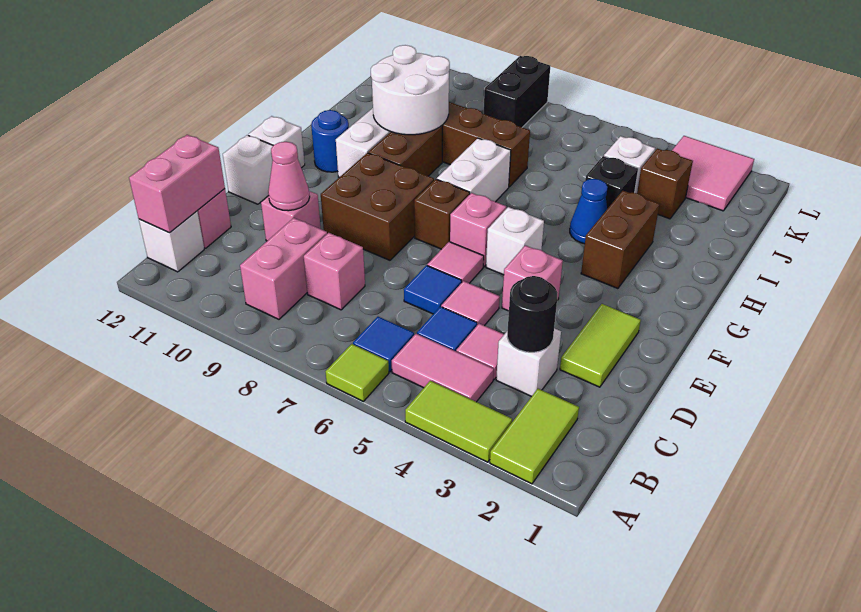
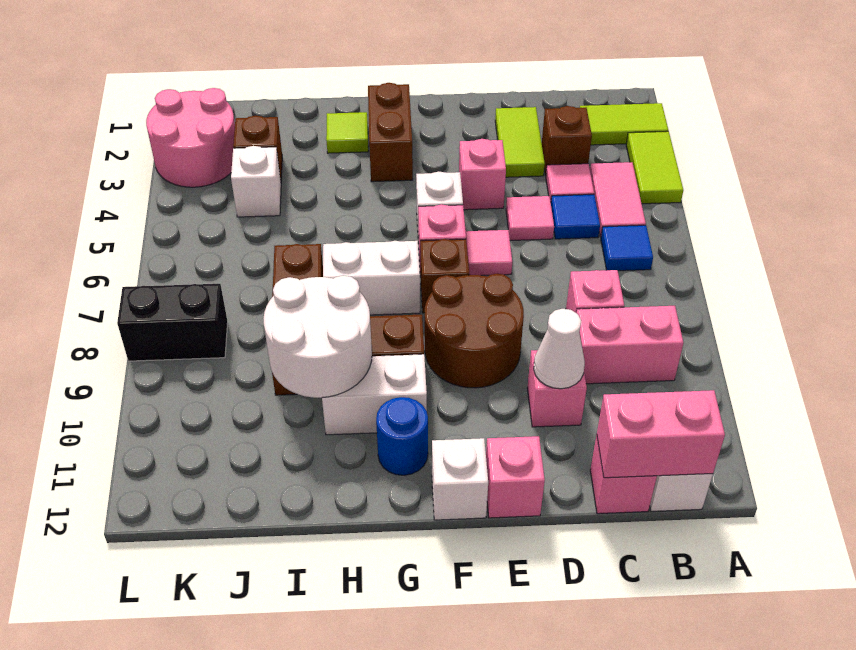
lime tile A6 level 1 -> lime tile H2 level 1
white brick C3 level 1 -> brown brick C3 level 1
black round brick C3 level 2 -> none
lime tile D2:E2 level 1 -> lime tile D2:D3 level 1
blue tile D6 level 1 -> none
pink cone D10 level 2 -> white cone D10 level 2
brown brick E8:F9 level 1 -> brown round brick E8:F9 level 1
white brick E12 level 1 -> pink brick E12 level 1
brown brick G3:H3 level 1 -> brown brick G2:G3 level 1
blue cone H4 level 1 -> none
black brick I4 level 1 -> none
pink tile K2:L3 level 1 -> pink round brick K2:L3 level 1

